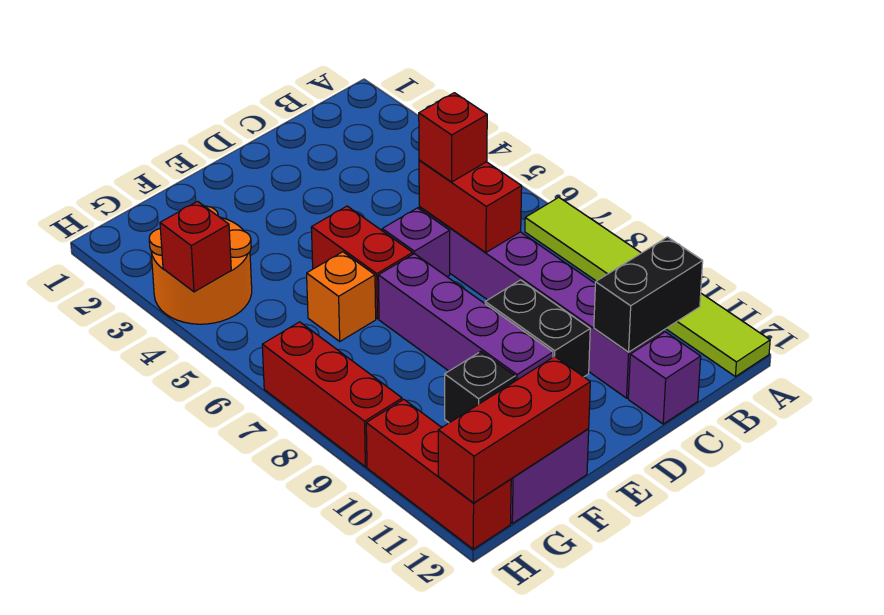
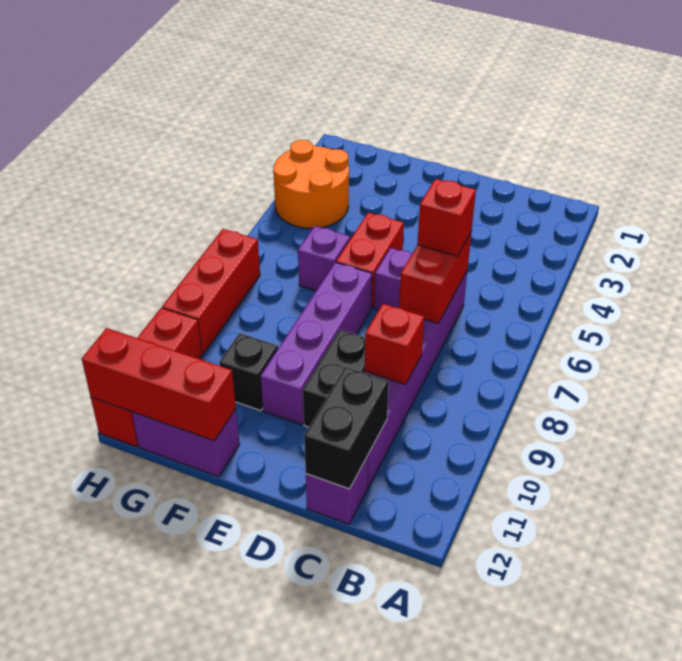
lime tile A7:A12 level 1 -> none
black brick B11:C11 level 2 -> black brick C11:C12 level 2
orange brick F6 level 1 -> purple brick F6 level 1
red brick H4 level 2 -> red brick C9 level 2

